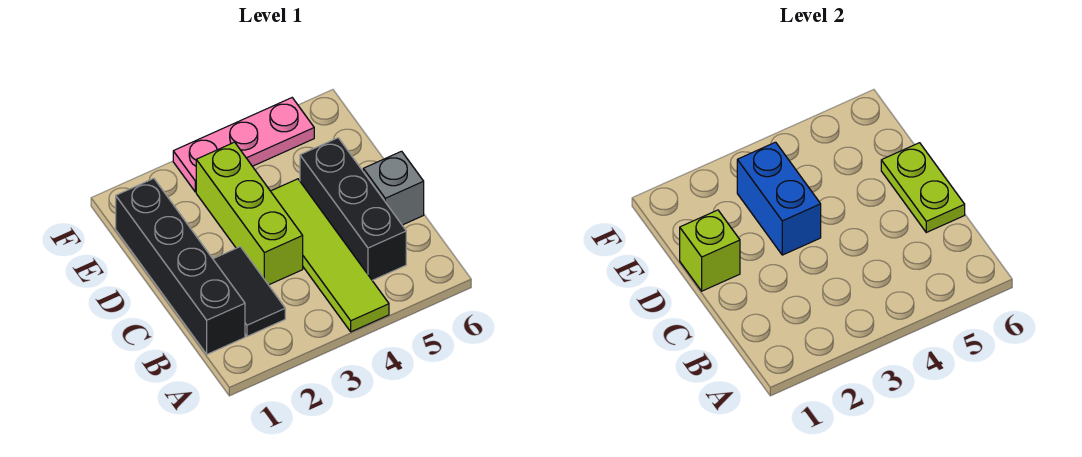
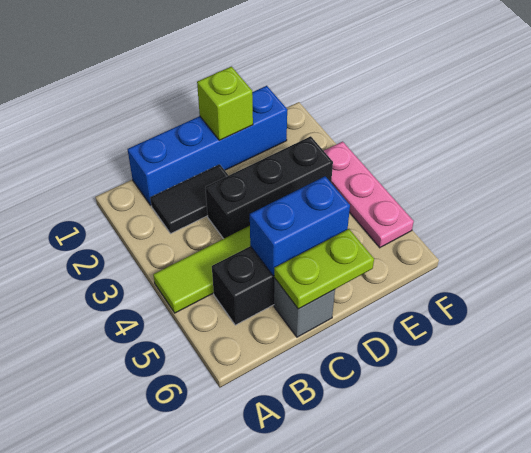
black brick B1:E1 level 1 -> blue brick B1:E1 level 1
lime brick C3:E3 level 1 -> black brick C3:E3 level 1
blue brick D3:E3 level 2 -> blue brick C5:D5 level 2

